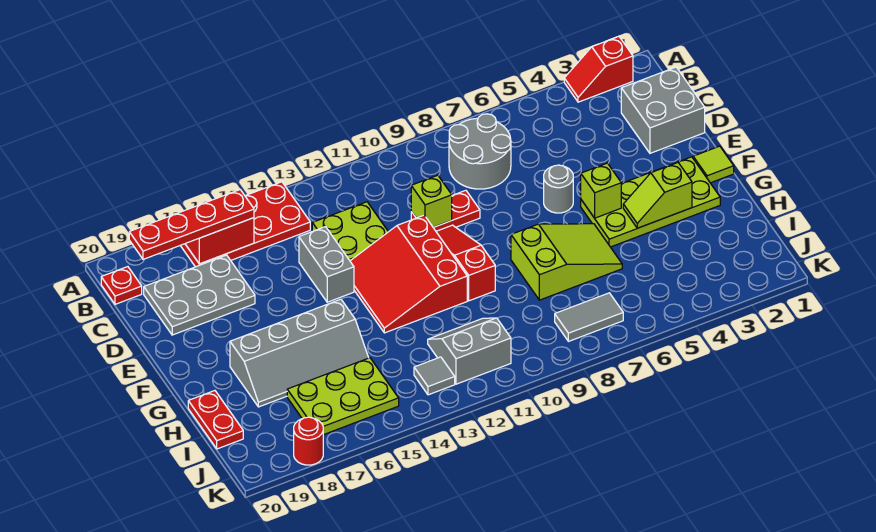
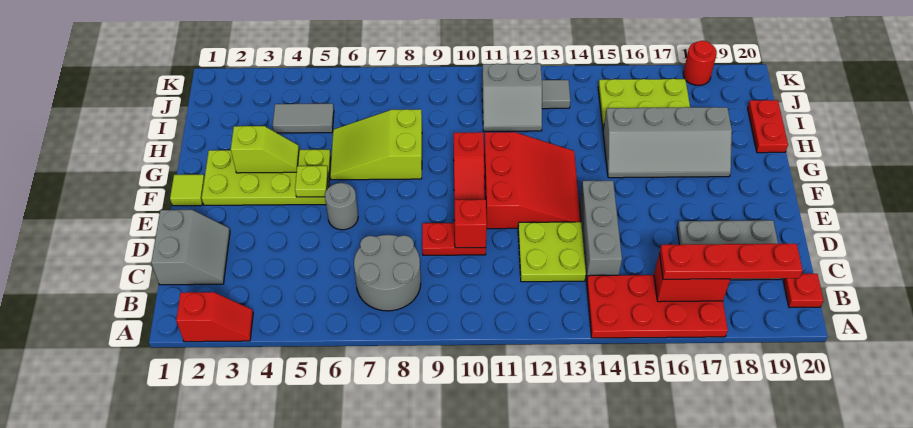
grey brick C1:D2 level 1 -> grey slope C1:D2 level 1 top 1
lime brick D10 level 2 -> red brick D10 level 2
grey brick D14:E14 level 1 -> grey brick C14:E14 level 1
lime brick F5 level 2 -> lime plate F5 level 2
grey slope G15:H18 level 1 top G -> grey slope G15:H18 level 1 top H
grey tile J7:J8 level 1 -> grey tile I4:I5 level 1

